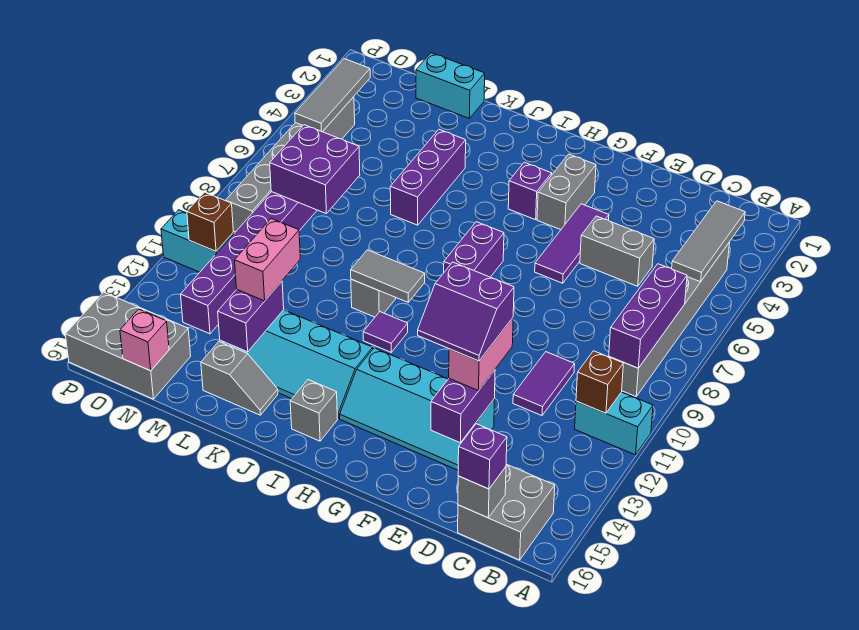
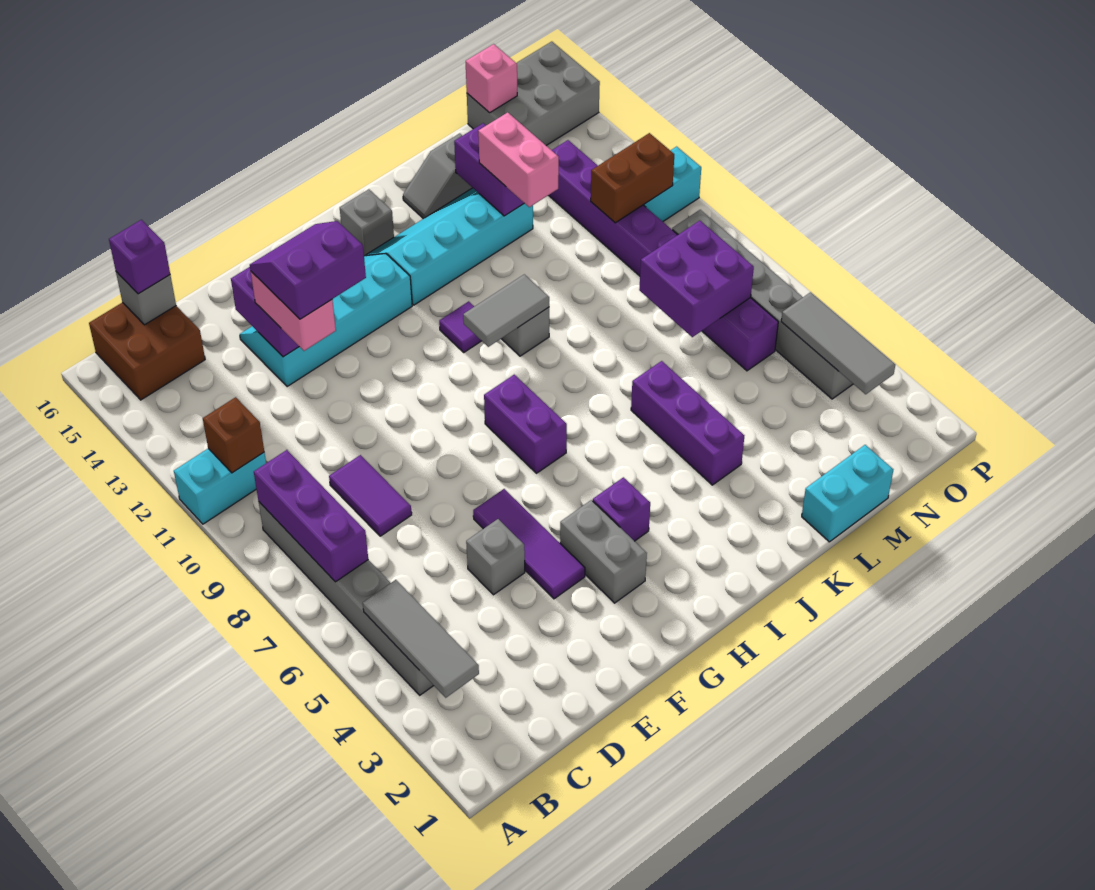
grey brick B15:C16 level 1 -> brown brick B15:C16 level 1
grey brick D5:E5 level 1 -> grey brick E5 level 1
purple tile D10:D11 level 1 -> purple tile D8:D9 level 1
brown brick O11 level 2 -> brown brick N11:O11 level 2

